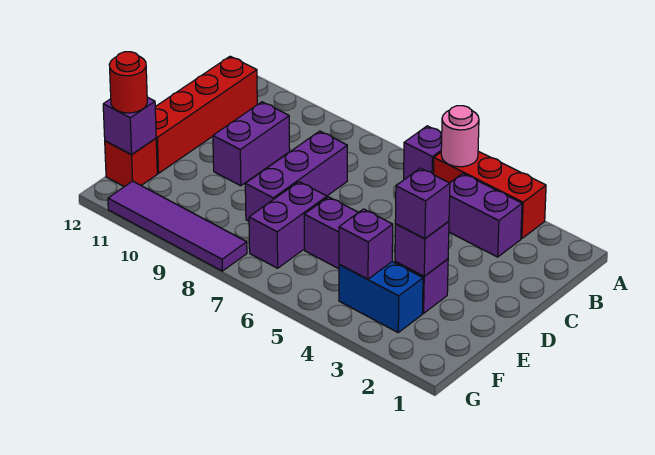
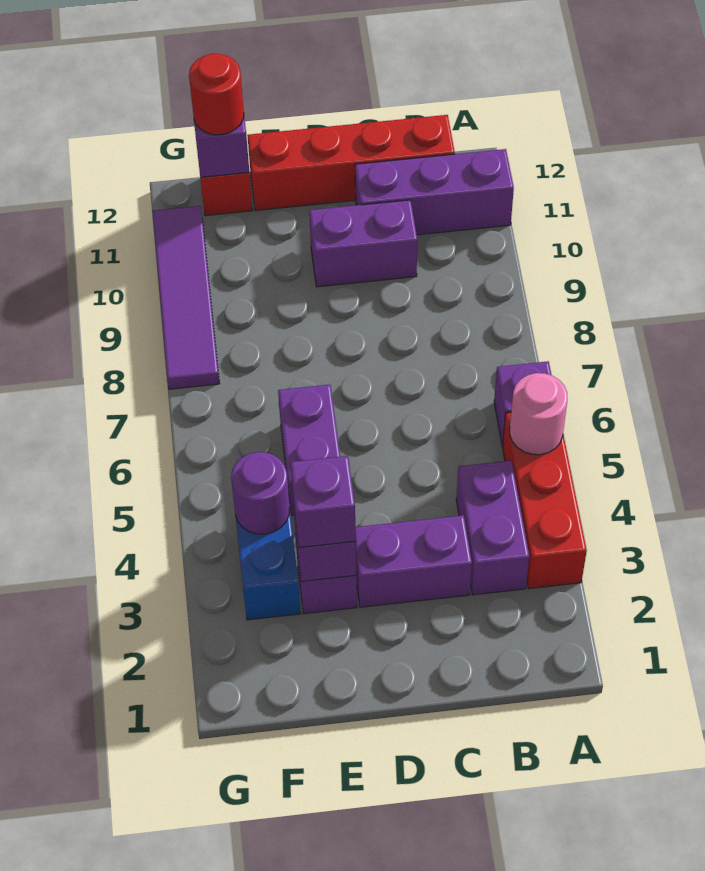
purple brick C8:E8 level 1 -> purple brick A11:C11 level 1
purple brick E7:F7 level 1 -> purple brick C3:D3 level 1
purple brick F4 level 2 -> purple round brick F4 level 2

